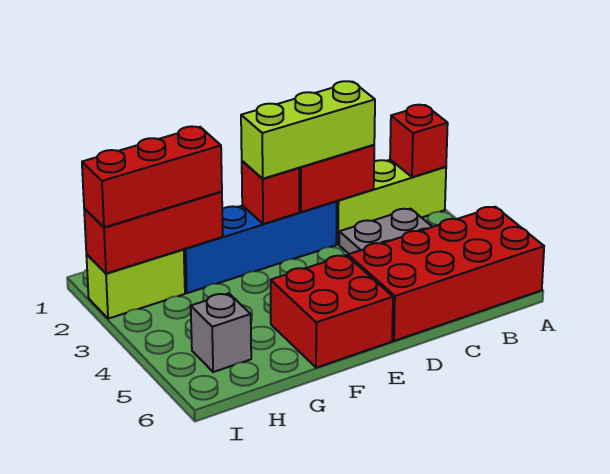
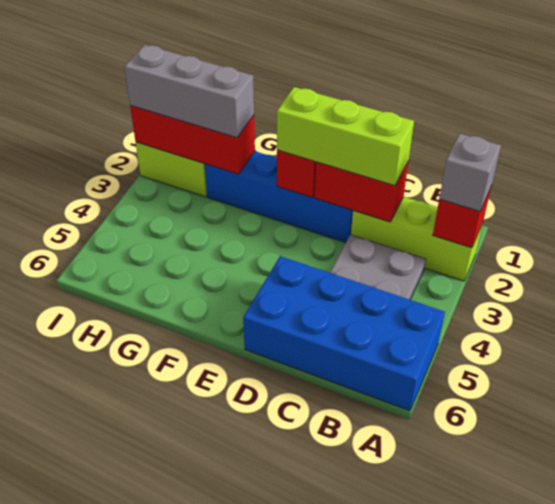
red brick A5:D6 level 1 -> blue brick A5:D6 level 1
red brick E5:F6 level 1 -> none
red brick G2:I2 level 3 -> grey brick G2:I2 level 3
grey brick H5 level 1 -> grey brick A2 level 3

